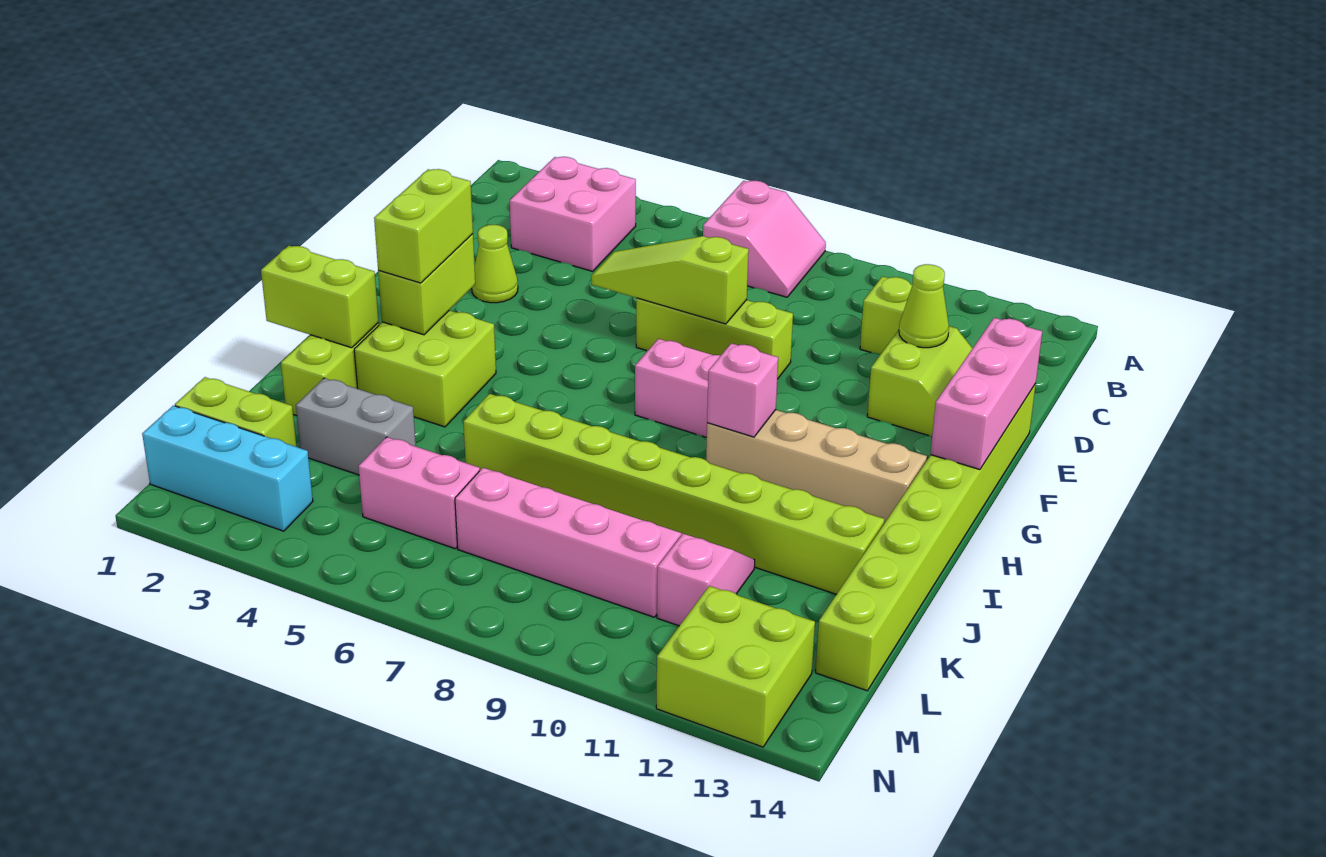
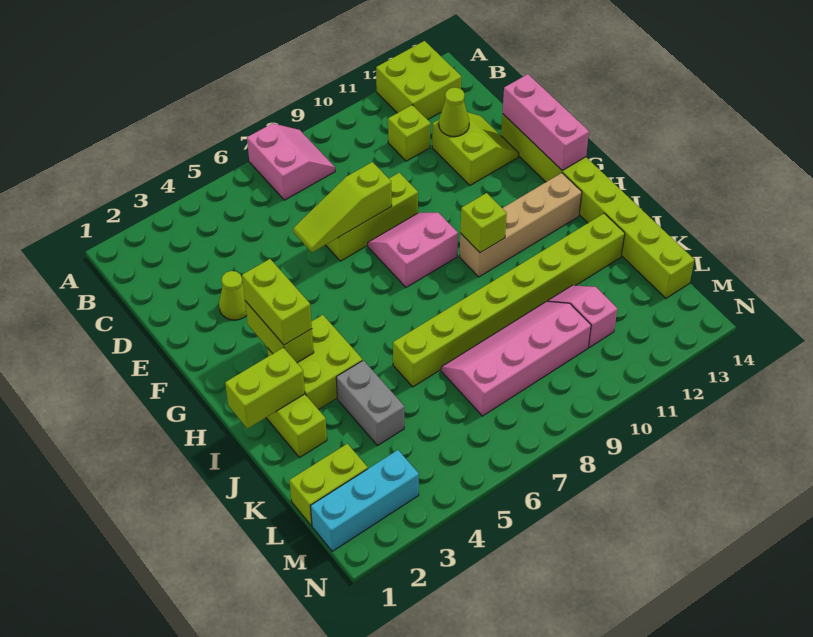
pink brick B3:C4 level 1 -> none
pink brick H10 level 2 -> lime brick H10 level 2
grey brick K3:K4 level 1 -> grey brick J4:K4 level 1
pink brick L5:L6 level 1 -> none
lime brick M12:N13 level 1 -> lime brick A12:B13 level 1

